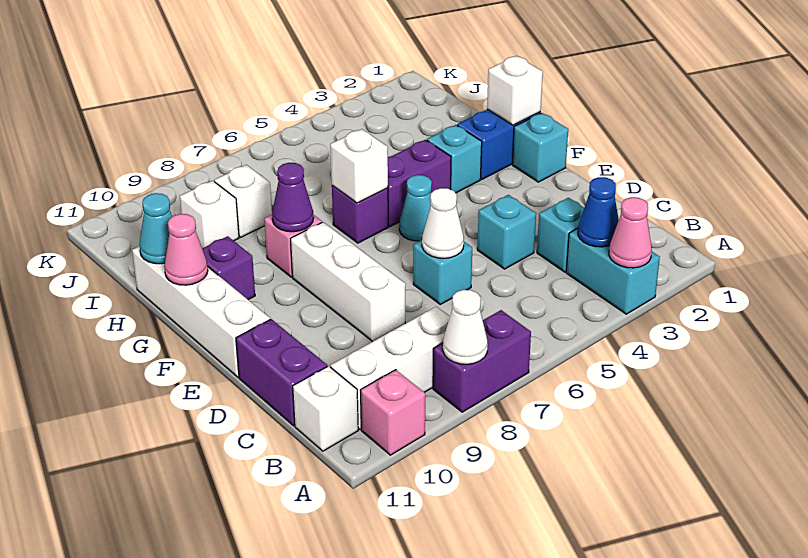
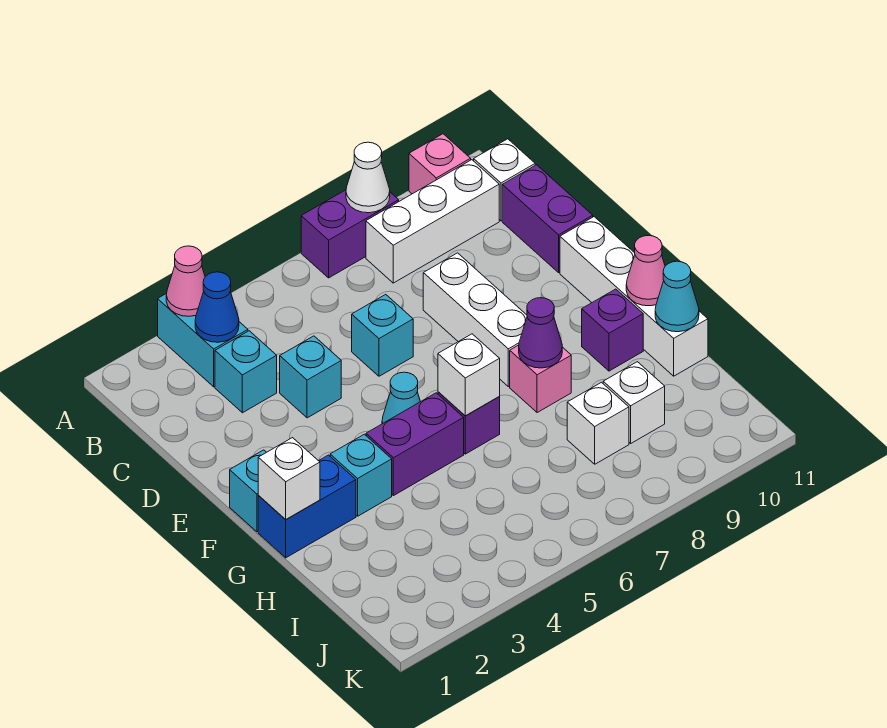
white cone D6 level 2 -> none

